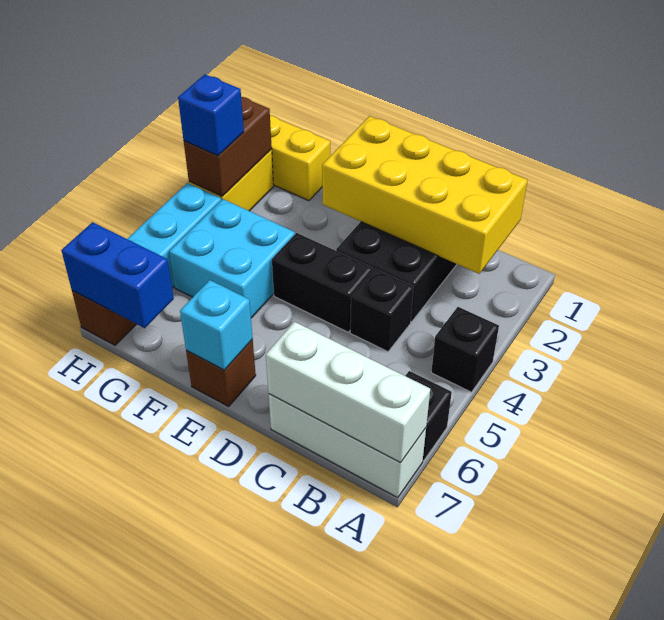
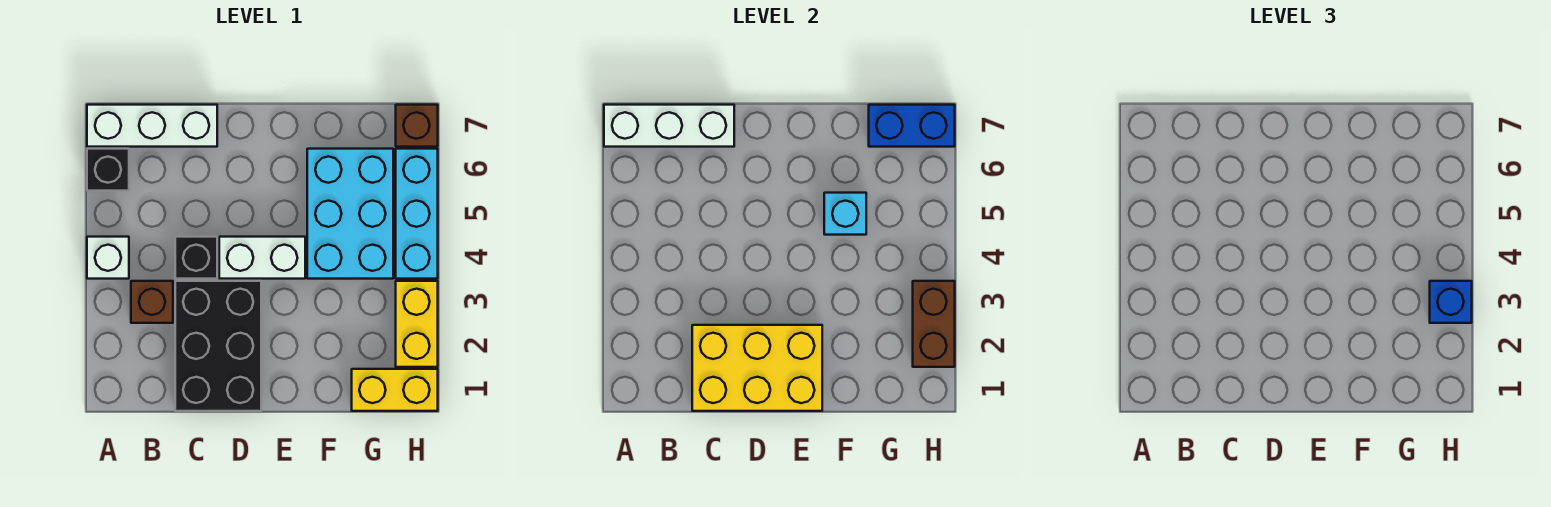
black brick A4 level 1 -> white brick A4 level 1
yellow brick B1:E2 level 2 -> yellow brick C1:E2 level 2
black brick D4:E4 level 1 -> white brick D4:E4 level 1
brown brick E7 level 1 -> brown brick B3 level 1
cyan brick E7 level 2 -> cyan brick F5 level 2
cyan brick F4:G5 level 1 -> cyan brick F4:G6 level 1

